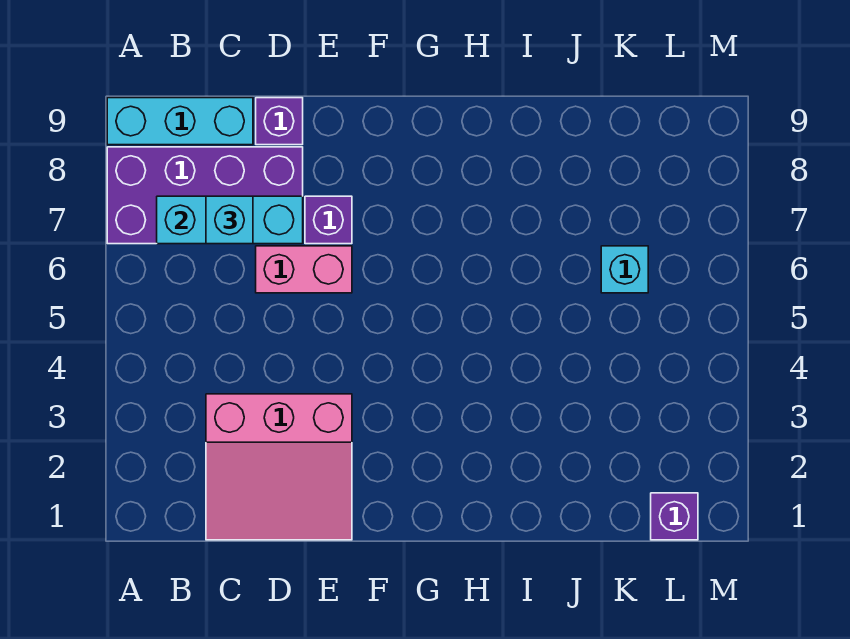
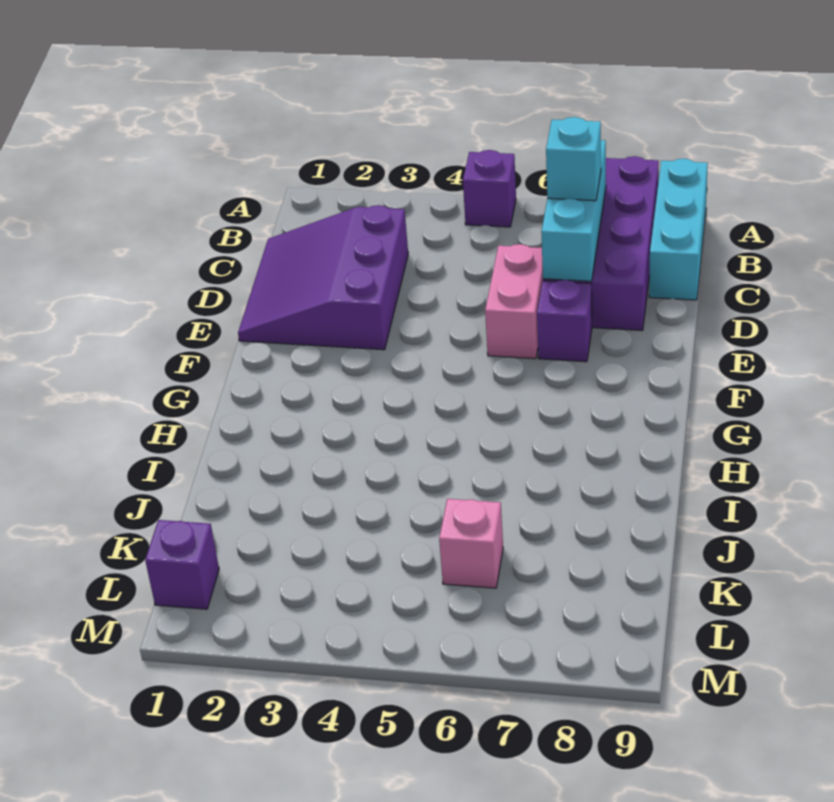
pink slope C1:E3 level 1 top 3 -> purple slope C1:E3 level 1 top 3
purple brick D9 level 1 -> purple brick A5 level 1
cyan brick K6 level 1 -> pink brick K6 level 1

